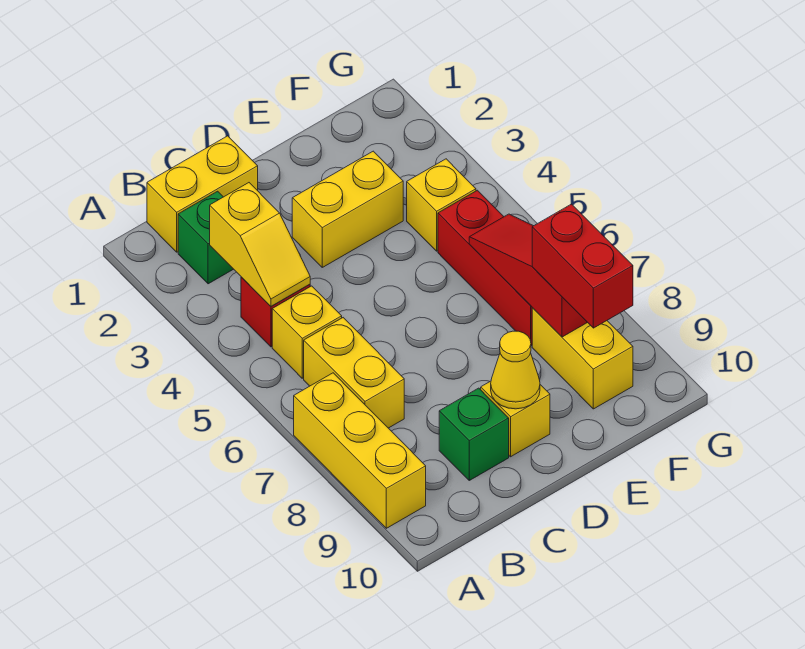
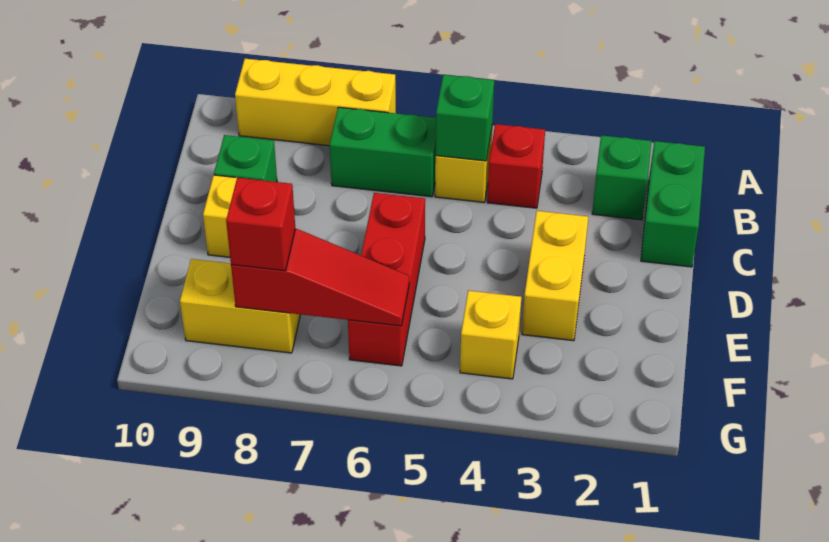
yellow brick B1:C1 level 1 -> green brick B1:C1 level 1
yellow slope B3:B4 level 2 top 3 -> none
none -> green brick B5 level 2
yellow brick B6:B7 level 1 -> green brick B6:B7 level 1
yellow cone D9 level 2 -> none
red brick F5:F7 level 1 -> red brick D6:F6 level 1
red brick F8:F9 level 3 -> red brick F8 level 3

